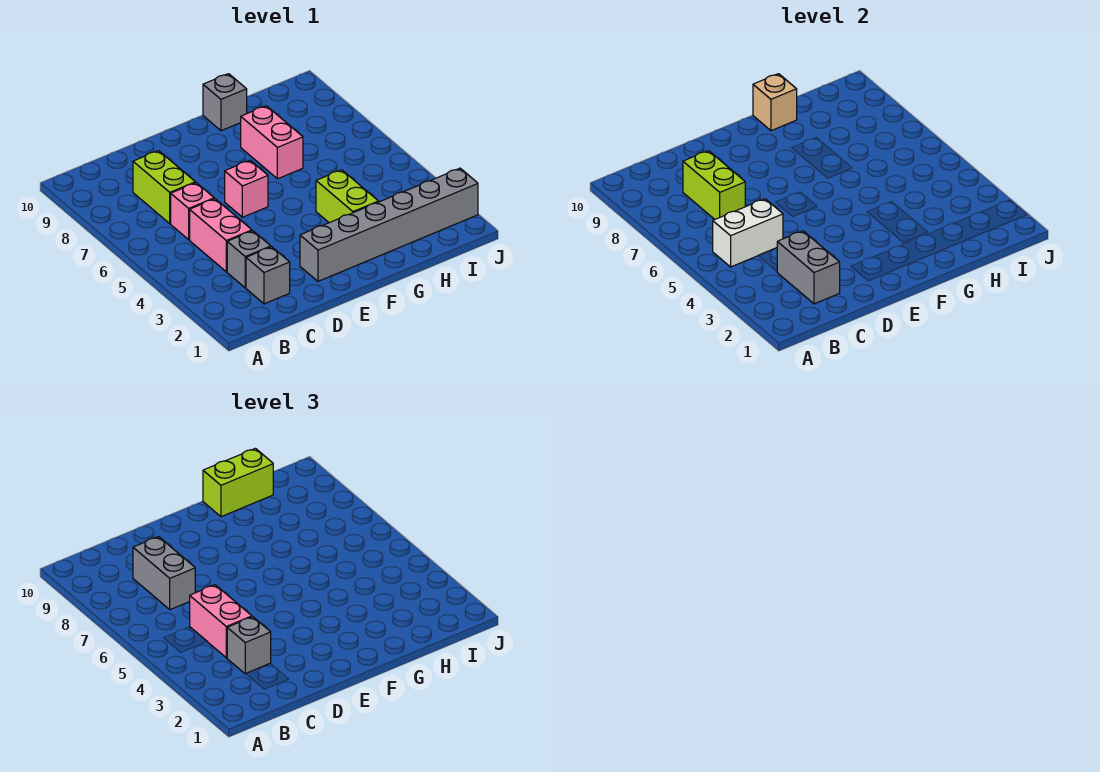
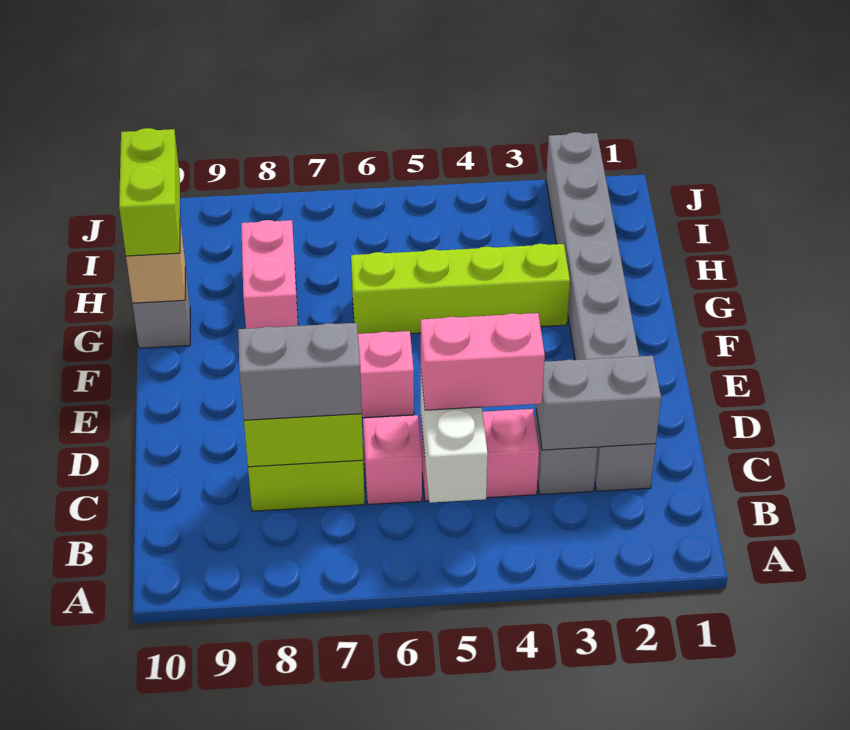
grey brick C3 level 3 -> none
lime brick G3:G4 level 1 -> lime brick G3:G6 level 1
pink brick G7:G8 level 1 -> pink brick G8:H8 level 1

